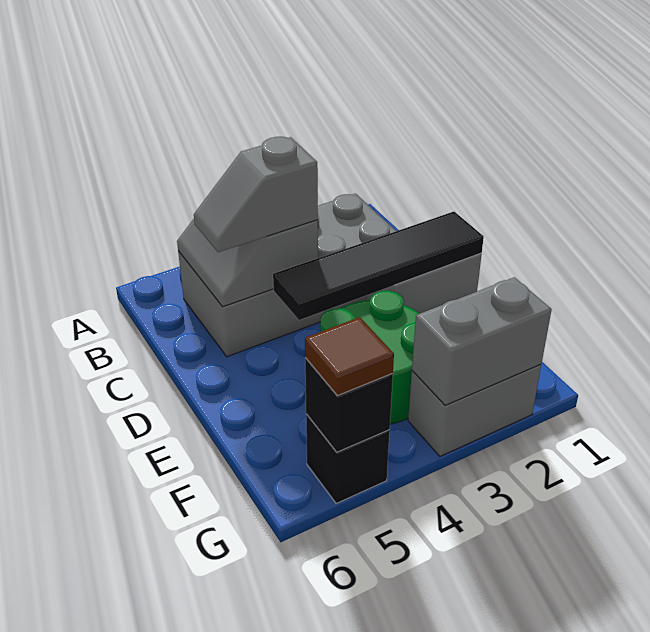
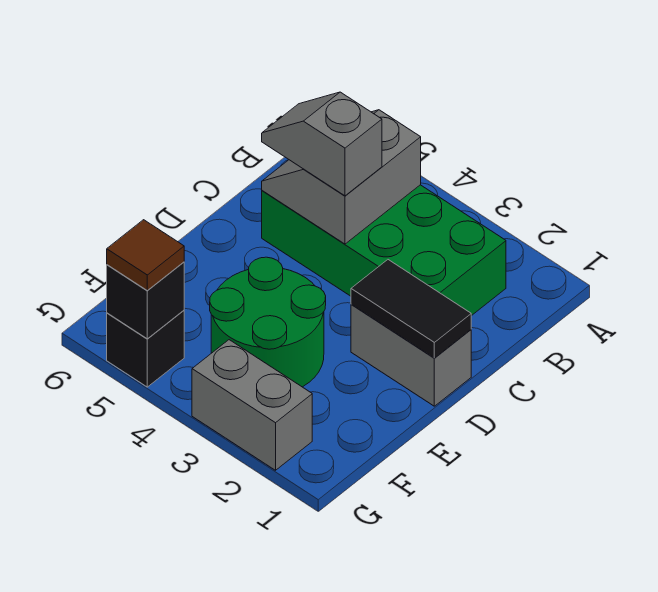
grey brick B2:C5 level 1 -> green brick B2:C5 level 1
black tile D1:D4 level 2 -> black tile D1:D2 level 2
grey brick G2:G3 level 2 -> none

